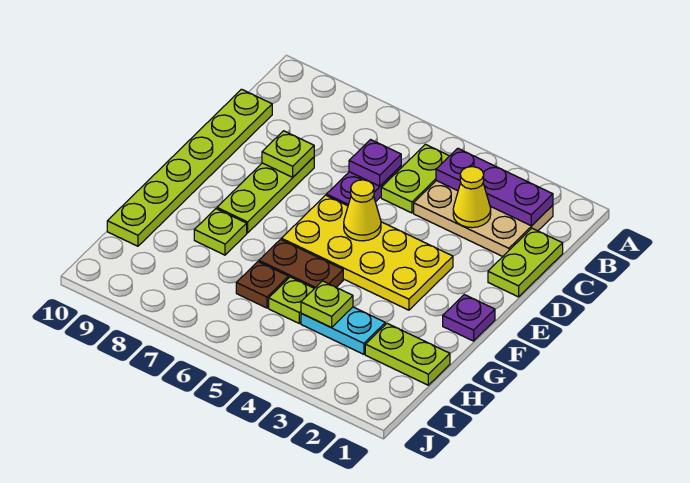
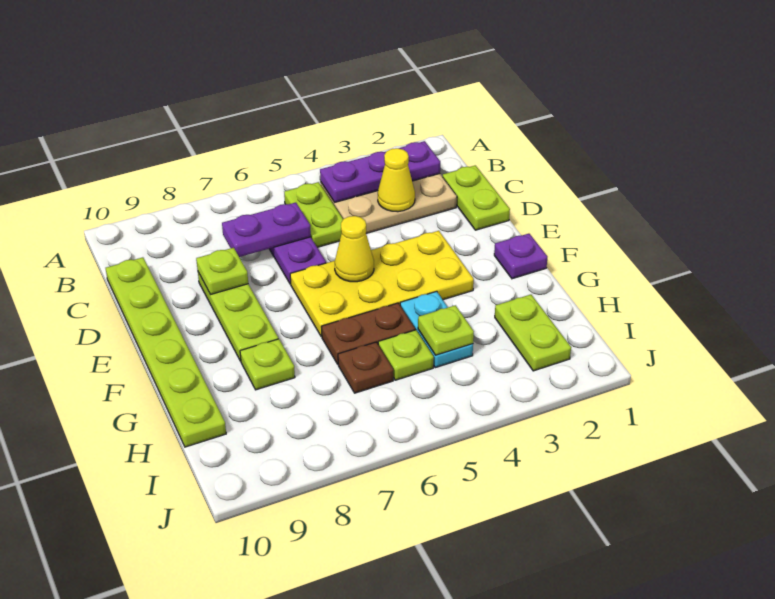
purple plate C6 level 2 -> purple plate C6:C7 level 2
lime plate H1:H2 level 1 -> lime plate H2:I2 level 1
cyan plate H3:H4 level 1 -> cyan plate G4:H4 level 1

